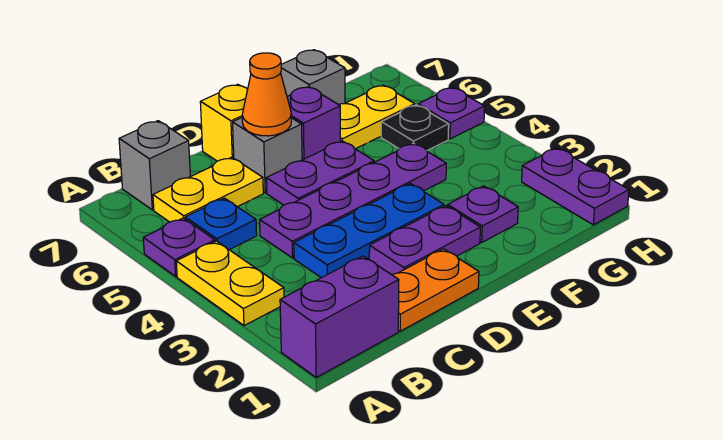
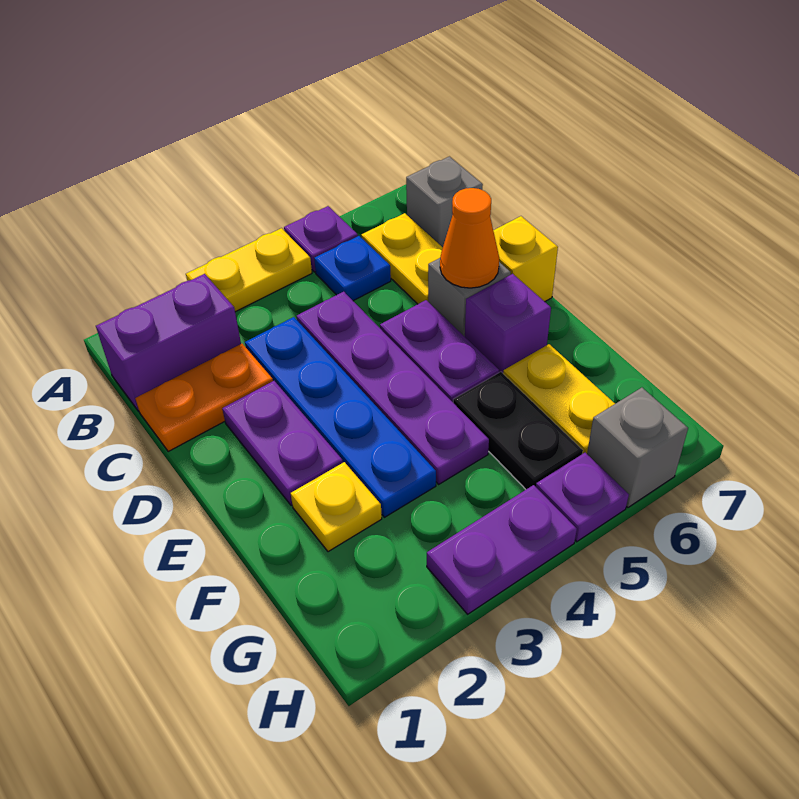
purple brick A1:B1 level 1 -> purple brick B1:B2 level 1
orange plate C1:D1 level 1 -> orange plate C1:C2 level 1
blue plate C3:E3 level 1 -> blue plate C3:F3 level 1
purple plate F2 level 1 -> yellow plate F2 level 1
grey brick F7 level 1 -> grey brick H6 level 1
black plate G5 level 1 -> black plate F5:G5 level 1
purple plate H1:H2 level 1 -> purple plate H3:H4 level 1

